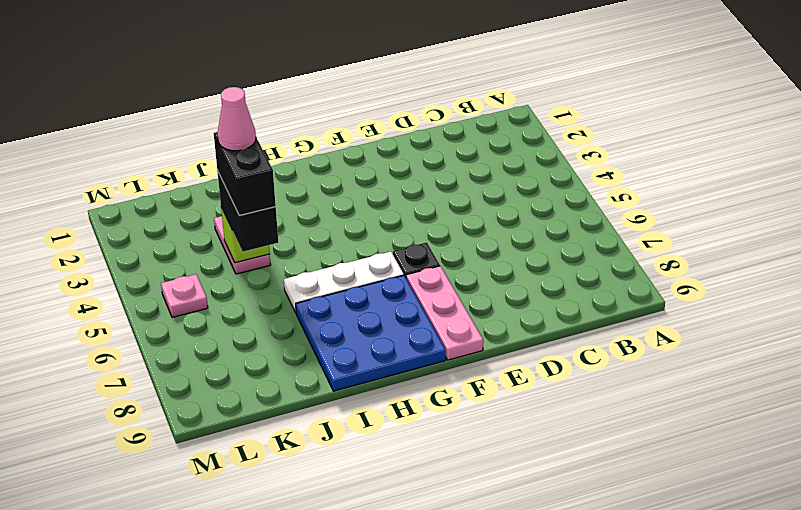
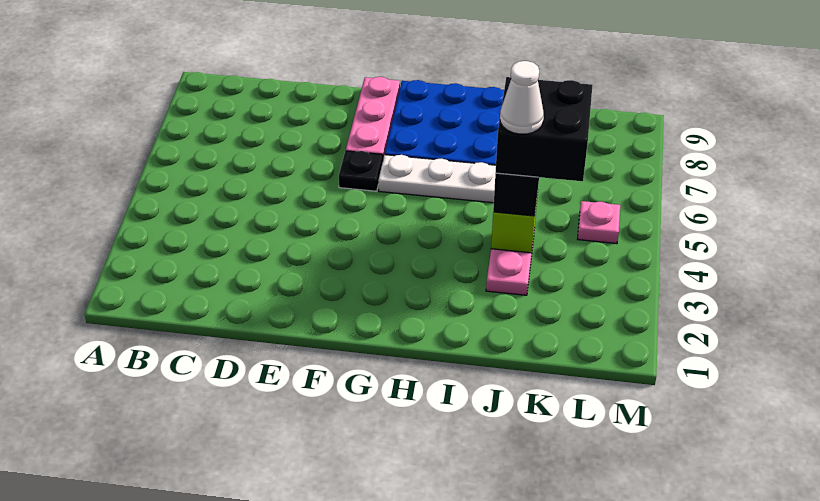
black brick J4:J5 level 4 -> black brick J4:K5 level 4
pink cone J4 level 5 -> white cone J4 level 5

